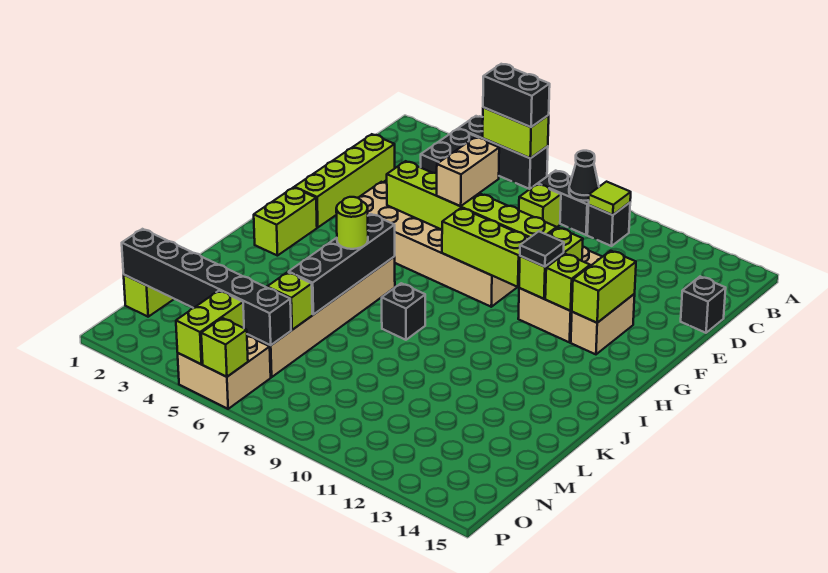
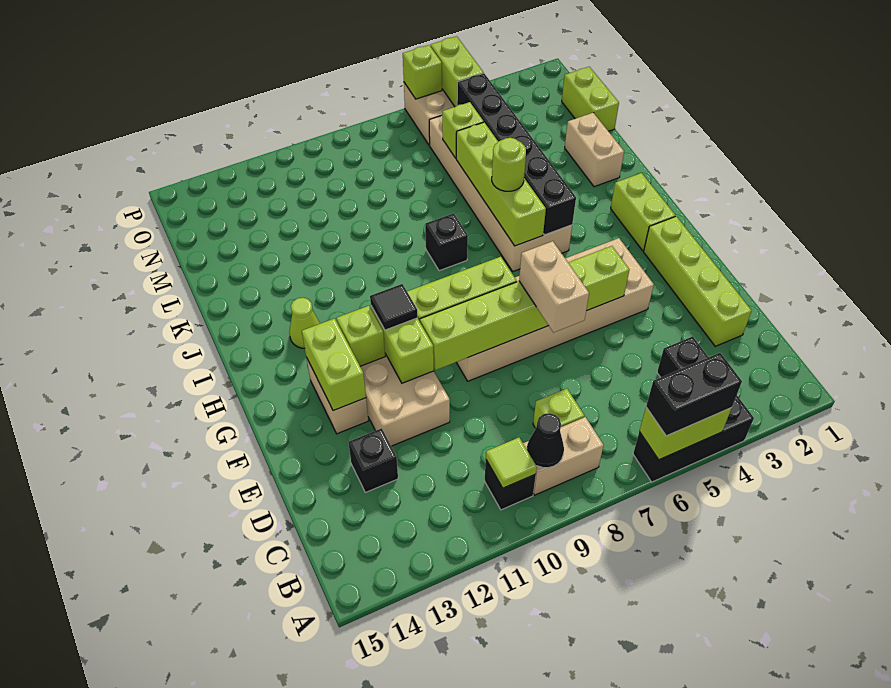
black brick B8:B9 level 1 -> tan brick B8:B9 level 1
black brick D15 level 1 -> black brick D13 level 1
black brick I6:L6 level 2 -> lime brick I6:L6 level 2
none -> lime cone I13 level 1
none -> tan brick K2:L2 level 1
black brick N1:N6 level 2 -> black brick I5:N5 level 2

